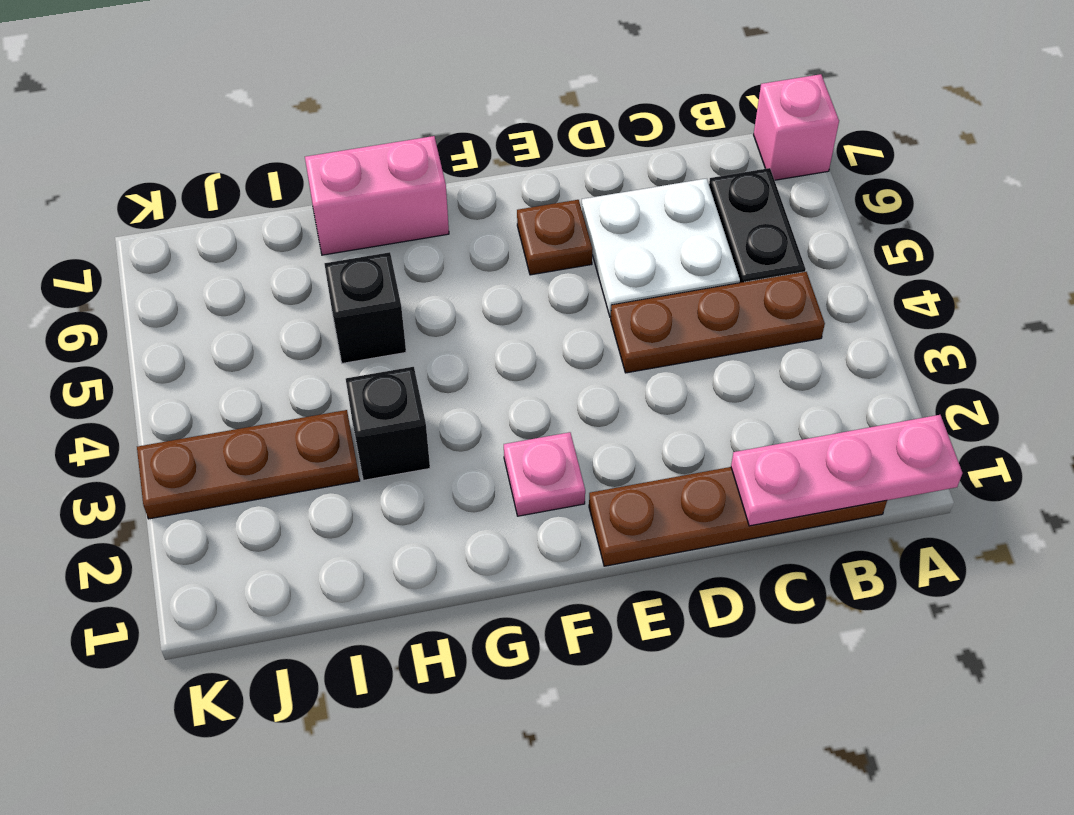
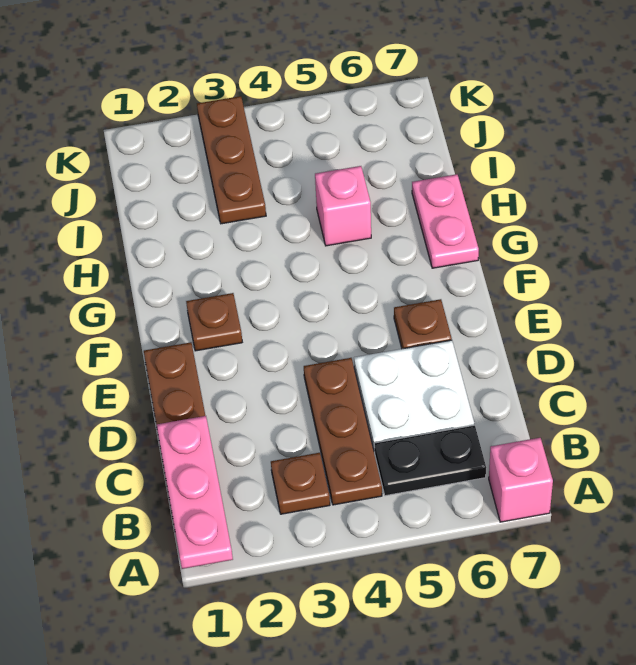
none -> brown plate B3 level 1
pink plate F2 level 1 -> brown plate F2 level 1
pink brick G7:H7 level 1 -> pink plate G7:H7 level 1
black brick H3 level 1 -> none
black brick H5 level 1 -> pink brick H5 level 1

